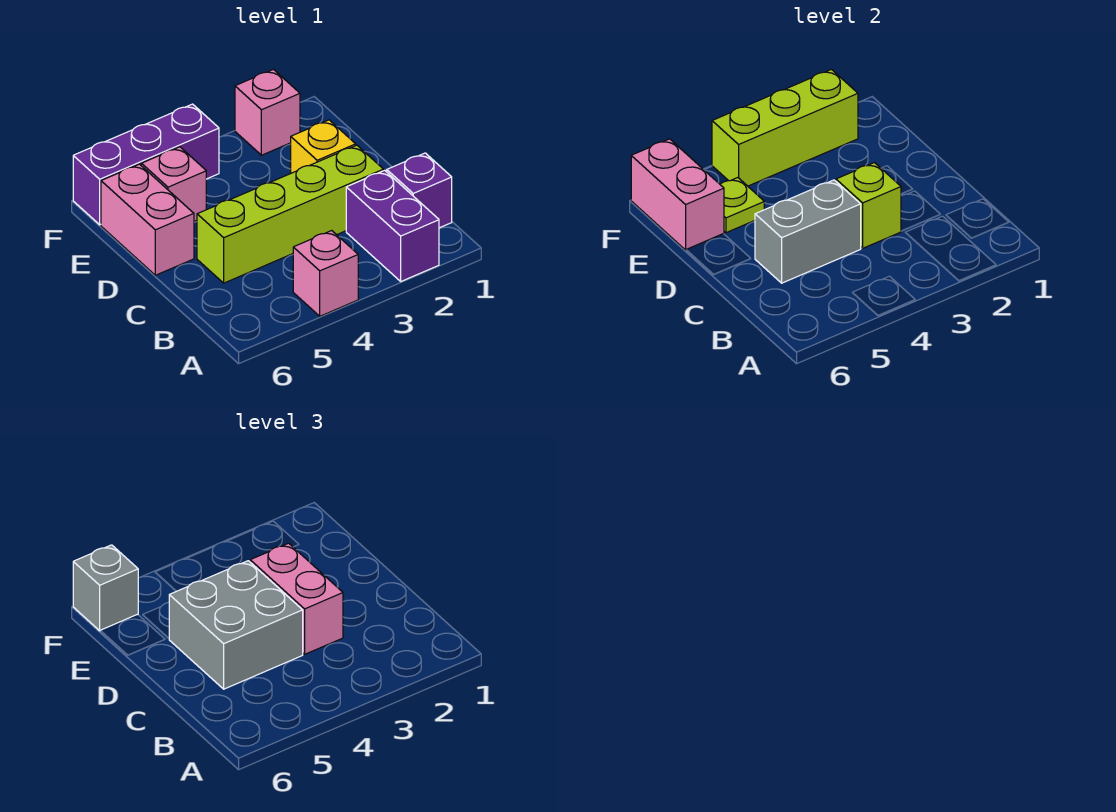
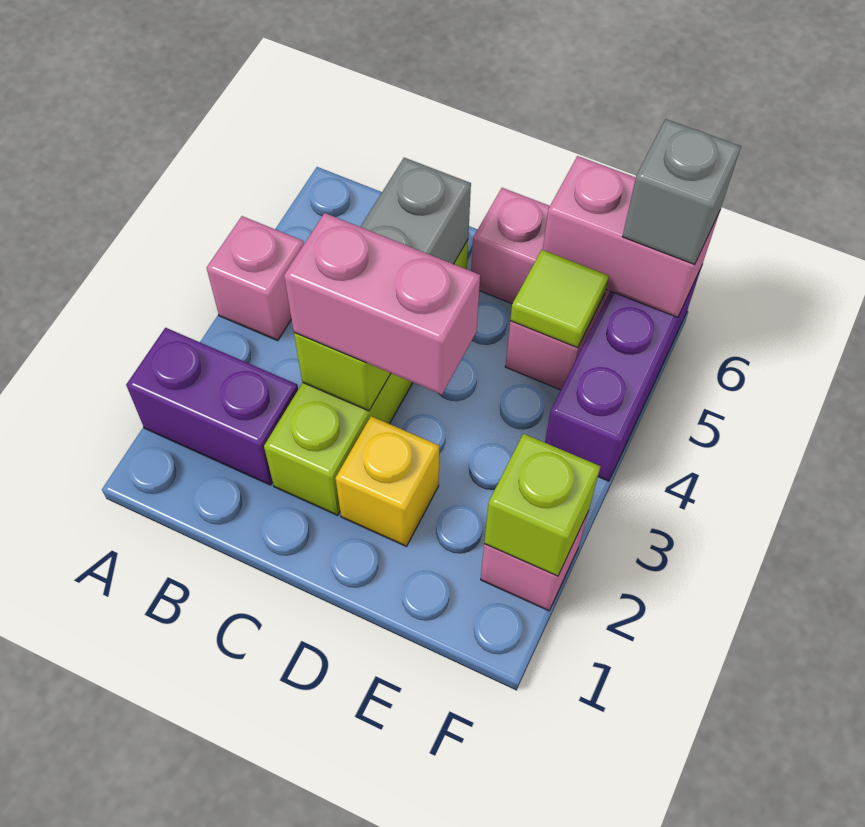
purple brick B1 level 1 -> none
grey brick C4:D5 level 3 -> none
lime plate E5 level 2 -> lime tile E5 level 2
lime brick F2:F4 level 2 -> lime brick F2 level 2

